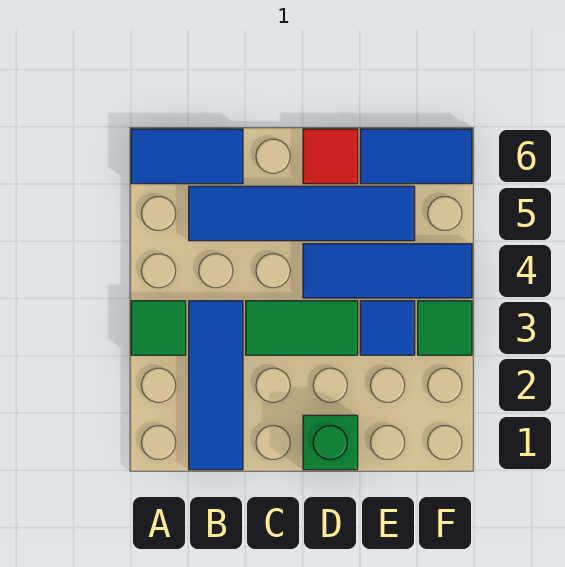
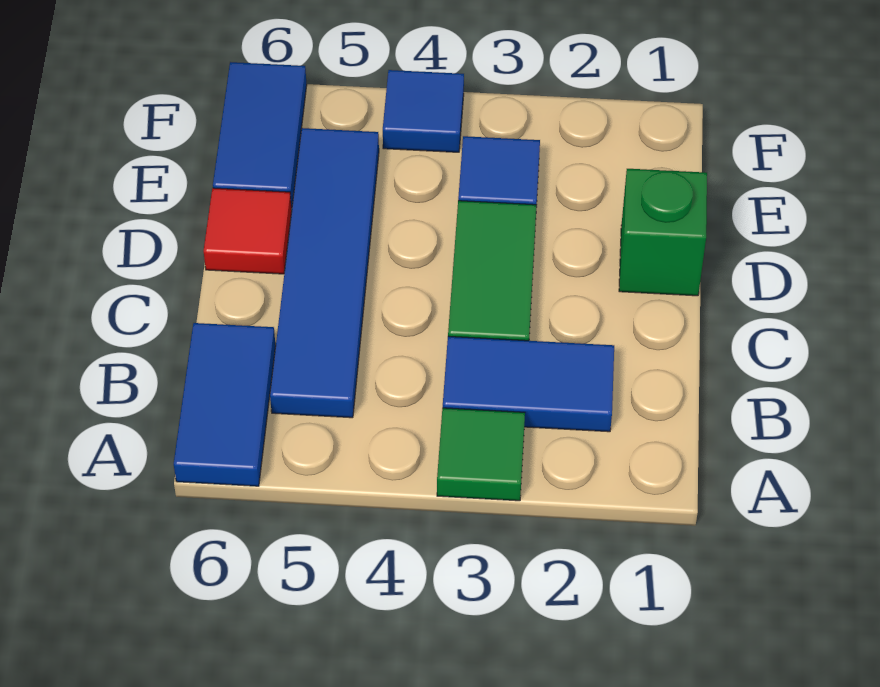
blue tile B1:B3 level 1 -> blue tile B2:B3 level 1
blue tile D4:F4 level 1 -> blue tile F4 level 1
green tile F3 level 1 -> none

